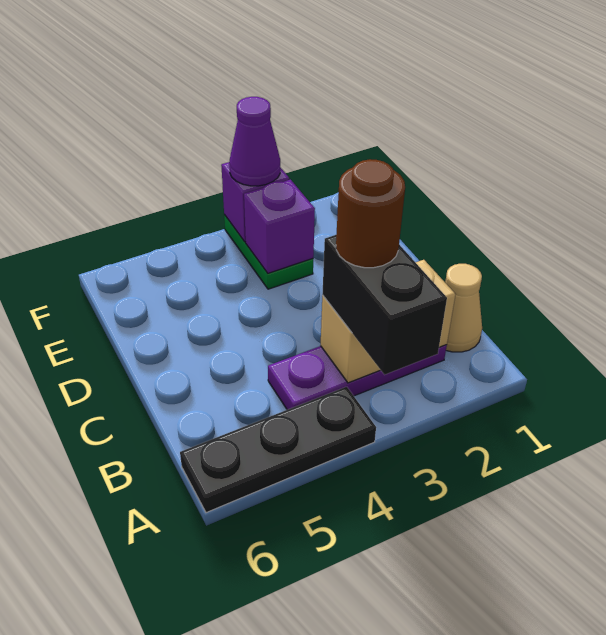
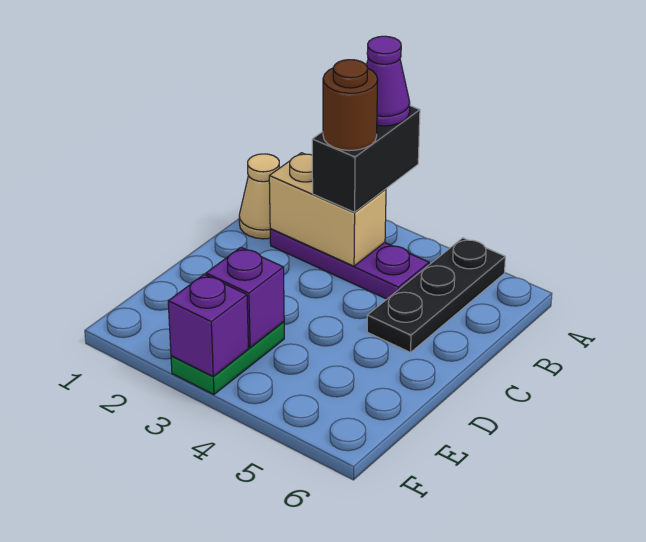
black plate A4:A6 level 1 -> black plate A5:C5 level 1
purple cone F3 level 3 -> purple cone A3 level 4

